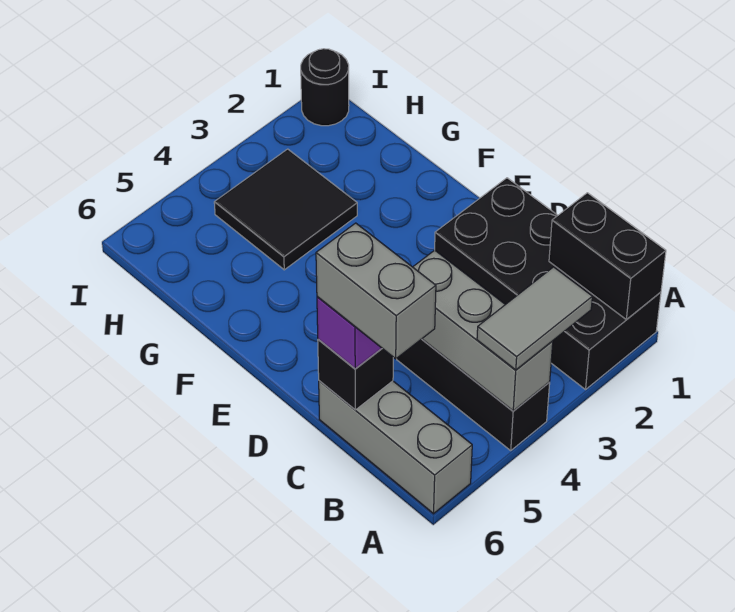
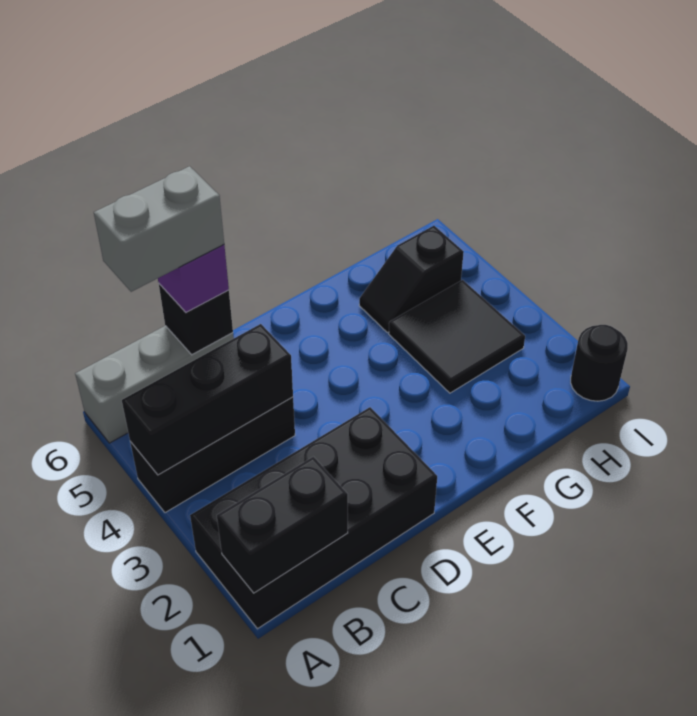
grey tile A3:A4 level 3 -> none
grey brick A4:C4 level 2 -> black brick A4:C4 level 2
none -> black slope G5:H5 level 1 top H

